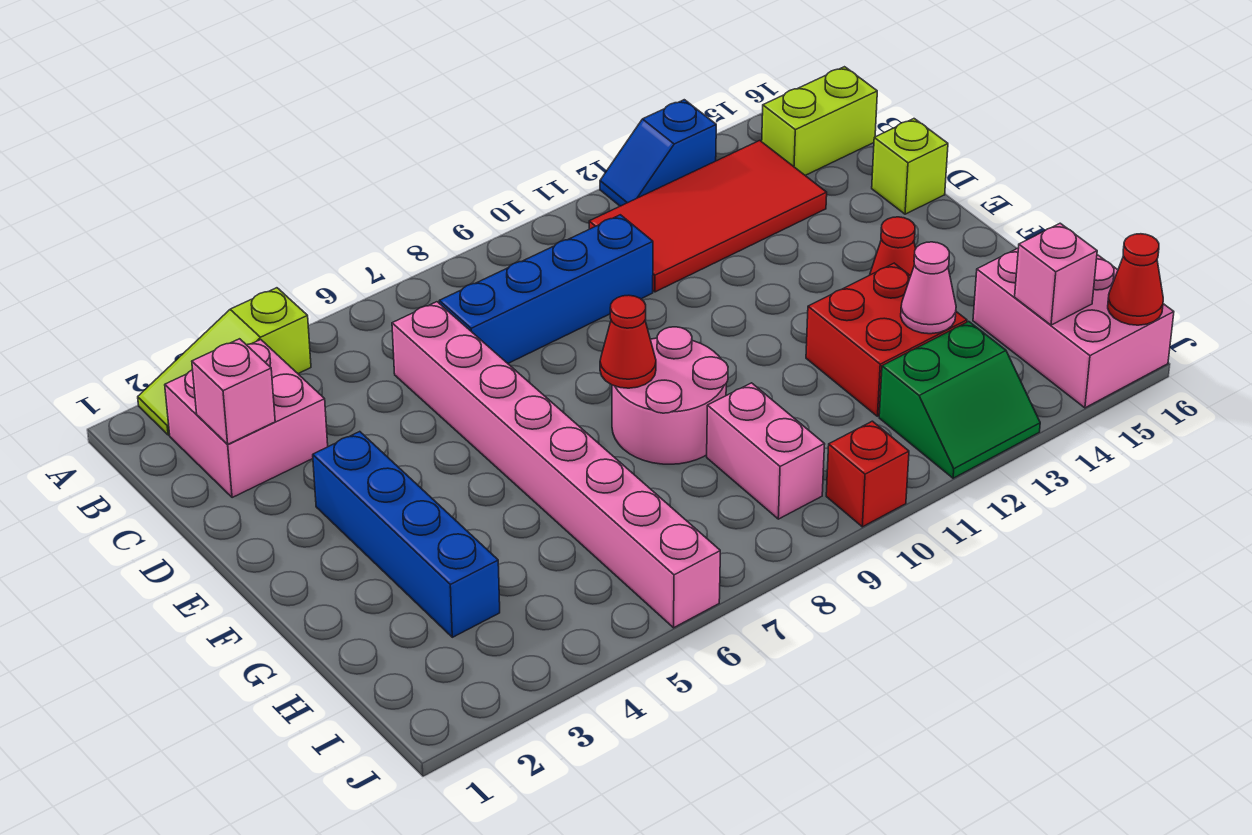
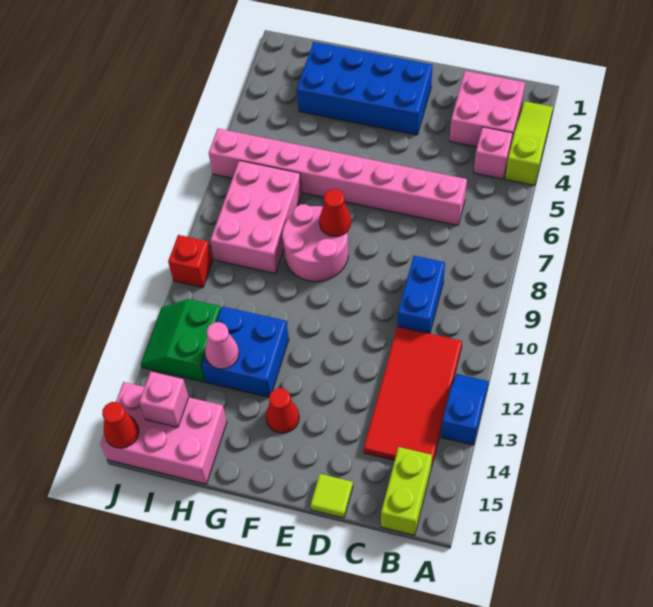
pink brick C2 level 2 -> pink brick B4 level 1
blue brick C7:C10 level 1 -> blue brick C9:C10 level 1
lime brick D16 level 1 -> lime tile D16 level 1
blue brick E3:H3 level 1 -> blue brick E2:H3 level 1
red brick G12:H13 level 1 -> blue brick G12:H13 level 1
pink brick H9:I9 level 1 -> pink brick H7:I9 level 1

